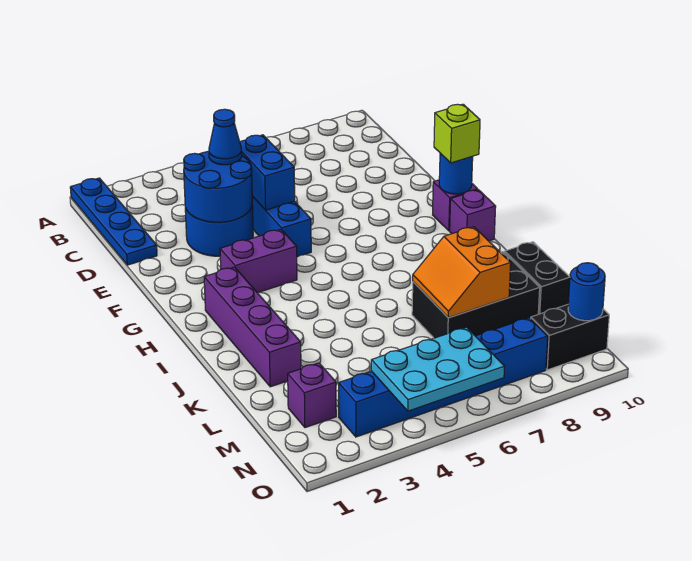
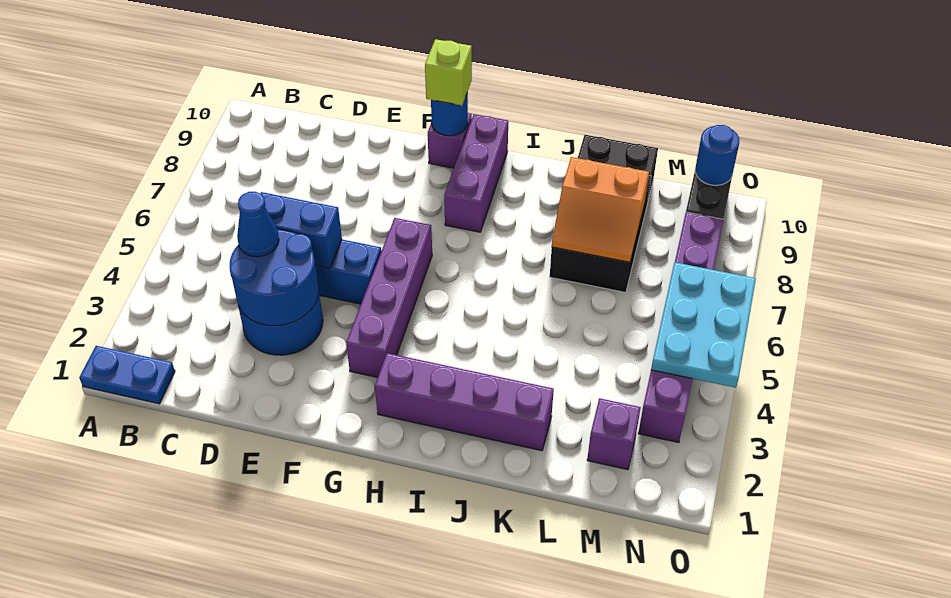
blue plate A1:D1 level 1 -> blue plate A1:B1 level 1
purple brick G3:G4 level 1 -> purple brick G3:G6 level 1
purple brick H10 level 1 -> purple brick H8:H10 level 1
blue brick N3:N8 level 1 -> purple brick N3:N8 level 1

